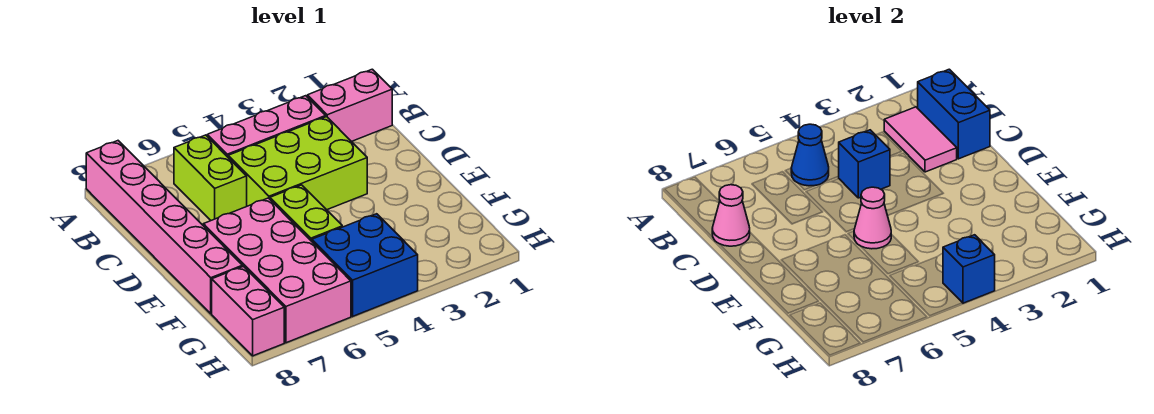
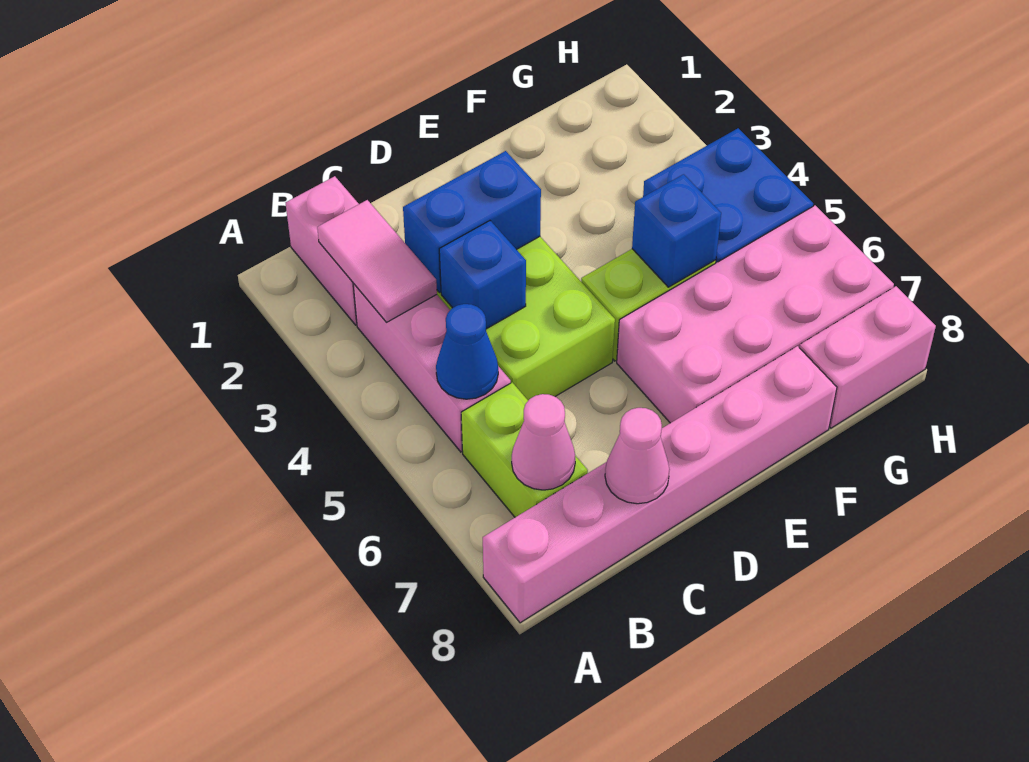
blue brick B1:C1 level 2 -> blue brick C3:D3 level 2
pink tile B2:C2 level 2 -> pink tile B2:B3 level 2
lime brick B6:C6 level 1 -> lime brick B6:B7 level 1
pink cone E5 level 2 -> pink cone B7 level 2
blue brick H4 level 2 -> blue brick F5 level 2

